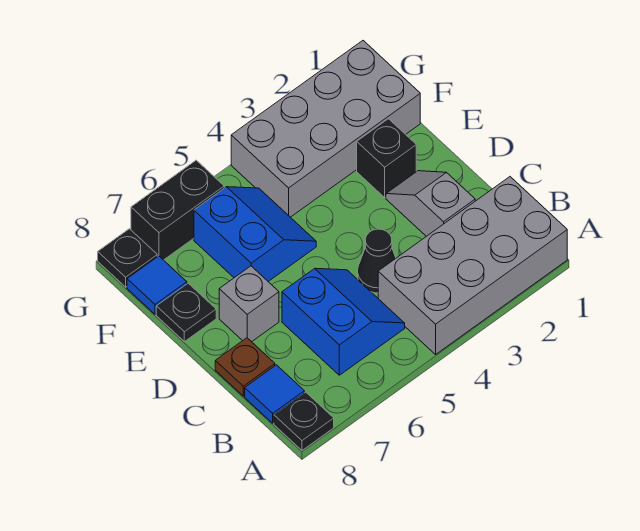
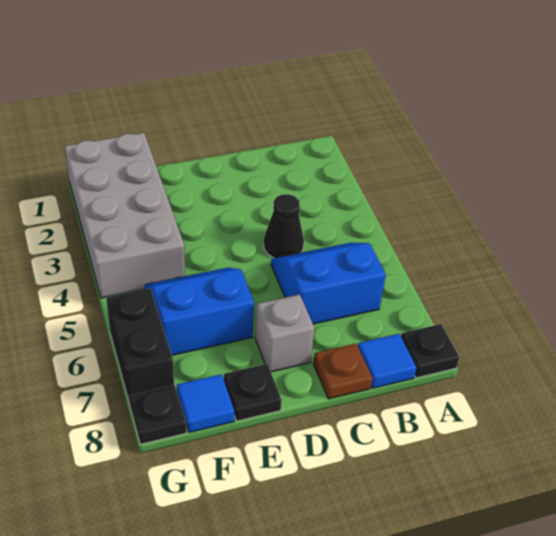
grey brick A1:B4 level 1 -> none
grey slope C2:D2 level 1 top C -> none
black brick E2 level 1 -> none

